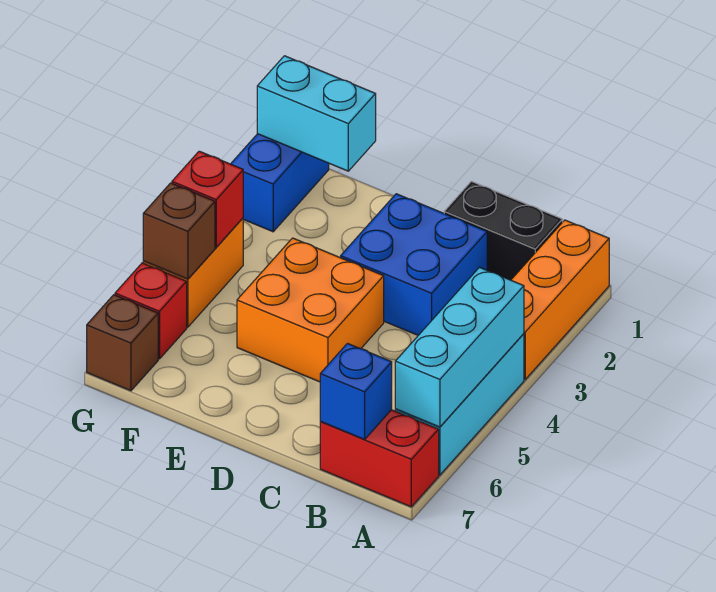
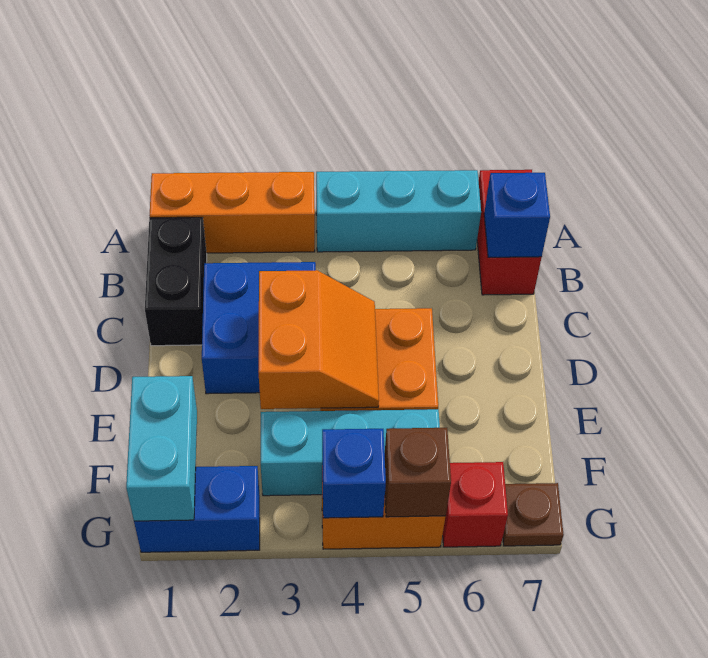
cyan brick A4:A6 level 2 -> cyan brick F3:F5 level 1
none -> orange slope D3:E4 level 2 top 3
red brick G4 level 2 -> blue brick G4 level 2
brown brick G7 level 1 -> brown plate G7 level 1

